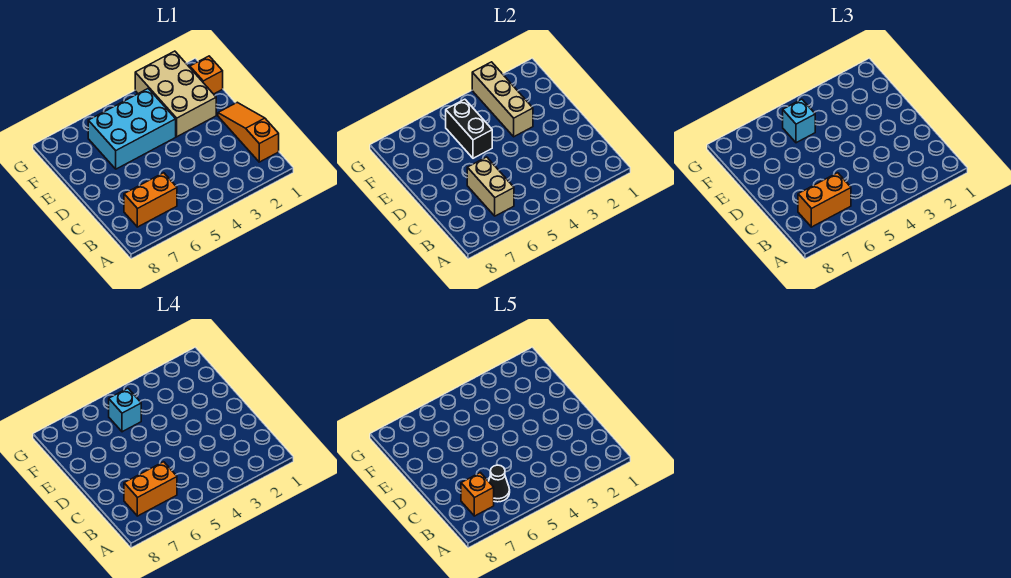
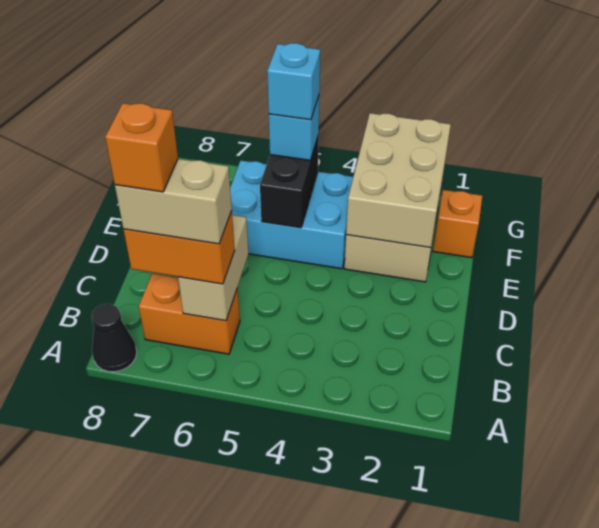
orange slope B1:D1 level 1 top B -> none
orange brick B6:B7 level 4 -> tan brick B6:B7 level 4
black cone B6 level 5 -> black cone A8 level 1
tan brick E3:G3 level 2 -> tan brick E2:G3 level 2

